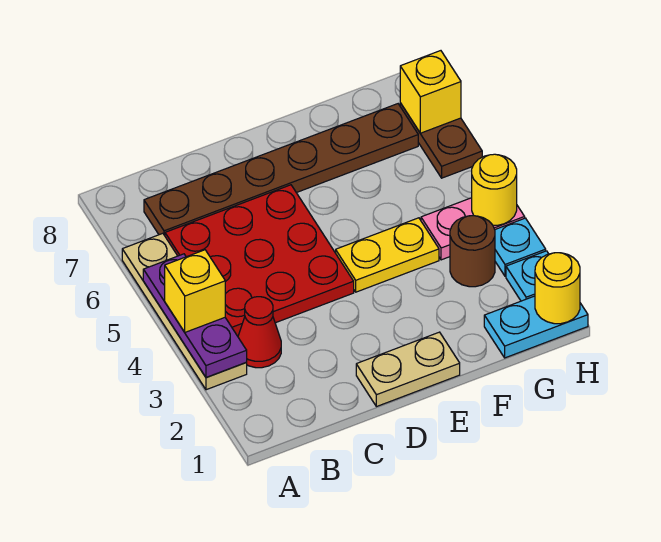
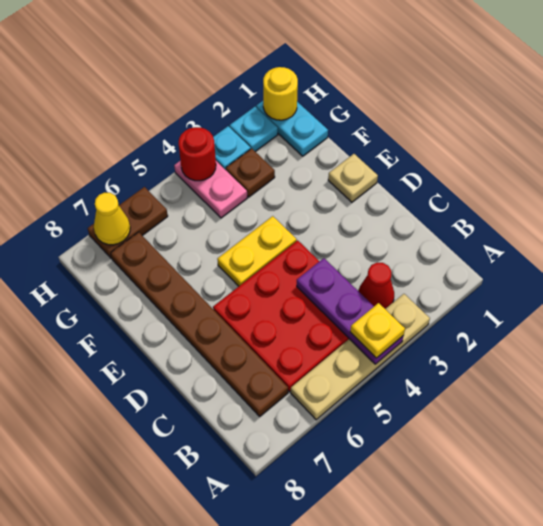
purple plate A3:A5 level 2 -> purple plate A4:C4 level 2
yellow brick A4 level 3 -> yellow plate A4 level 3
tan plate D1:E1 level 1 -> tan plate E1 level 1
yellow plate E4:F4 level 1 -> yellow plate E4:E5 level 1
brown round brick G3 level 1 -> brown plate G3 level 1
yellow round brick H4 level 2 -> red round brick H4 level 2
yellow brick H7 level 2 -> yellow cone H7 level 2

